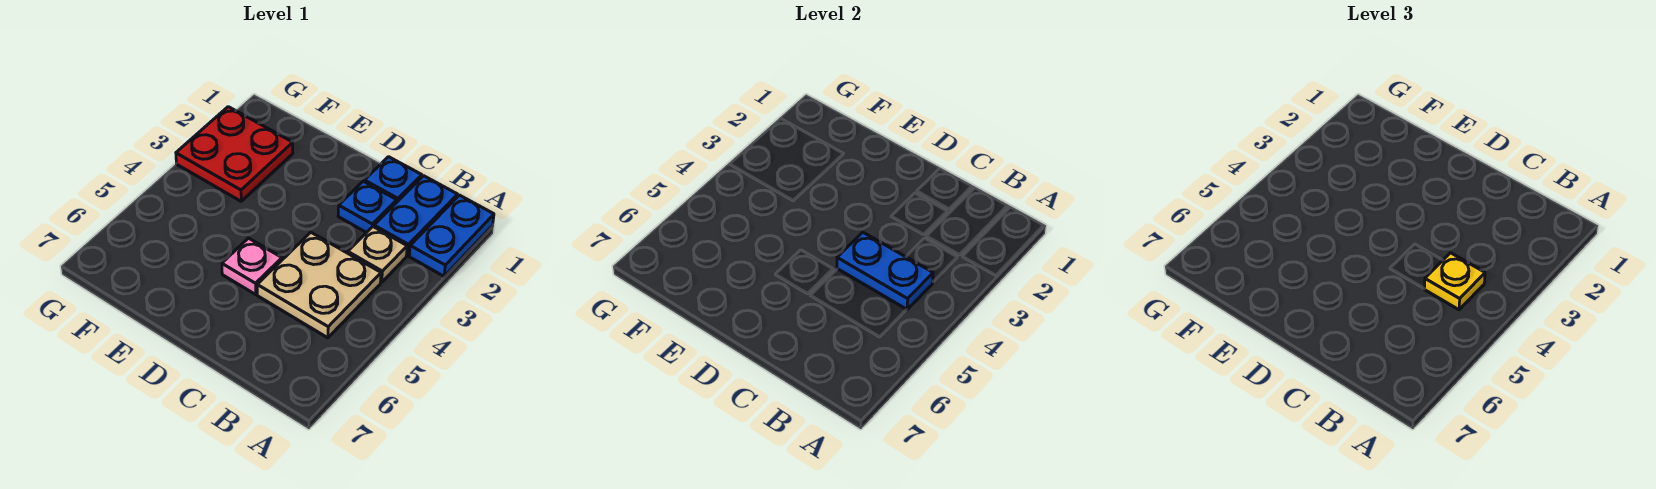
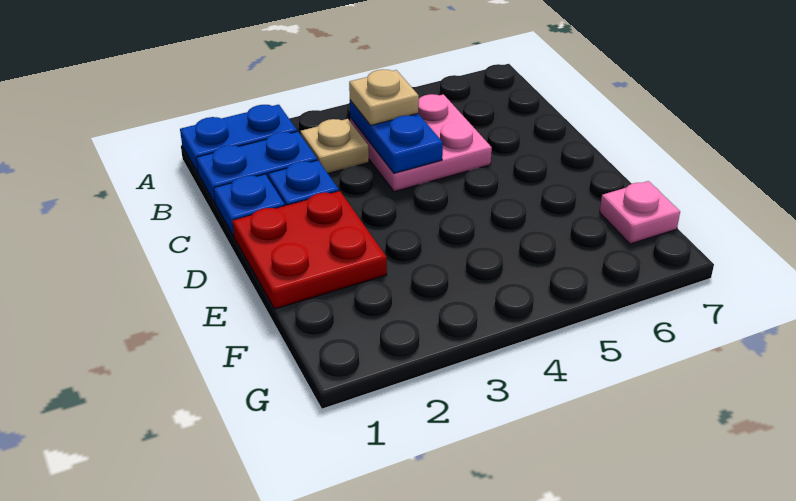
tan plate B4:C5 level 1 -> pink plate B4:C5 level 1
yellow plate B4 level 3 -> tan plate B4 level 3
pink plate D5 level 1 -> pink plate F7 level 1
red plate F2:G3 level 1 -> red plate D1:E2 level 1

